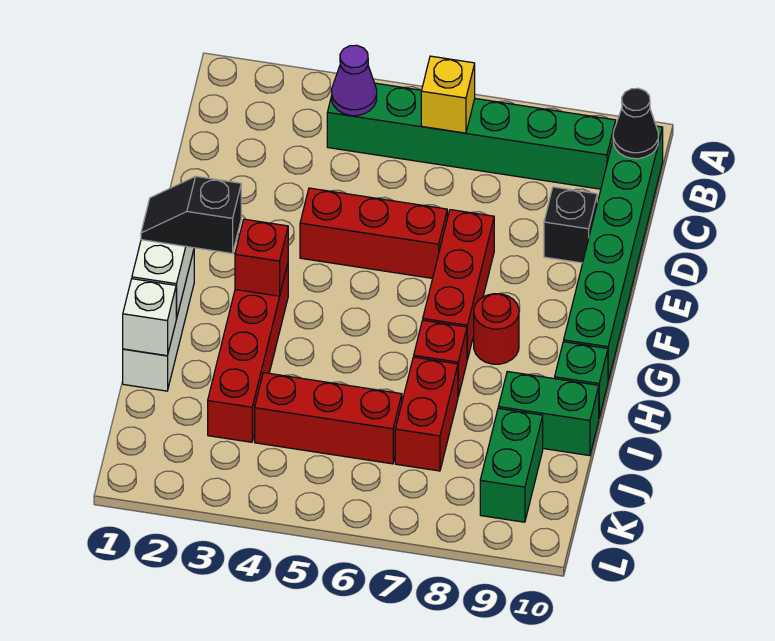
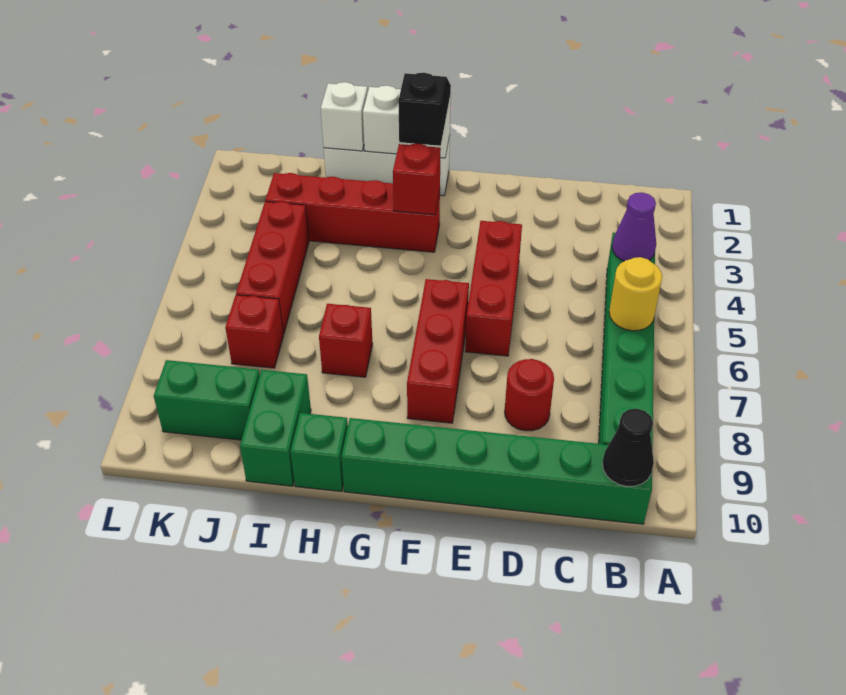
yellow brick B6 level 2 -> yellow round brick B6 level 2
black brick D9 level 1 -> none
red brick E7:G7 level 1 -> red brick F6:F8 level 1
red round brick G8 level 1 -> red round brick D8 level 1
red brick I7:J7 level 1 -> red brick J7 level 1

